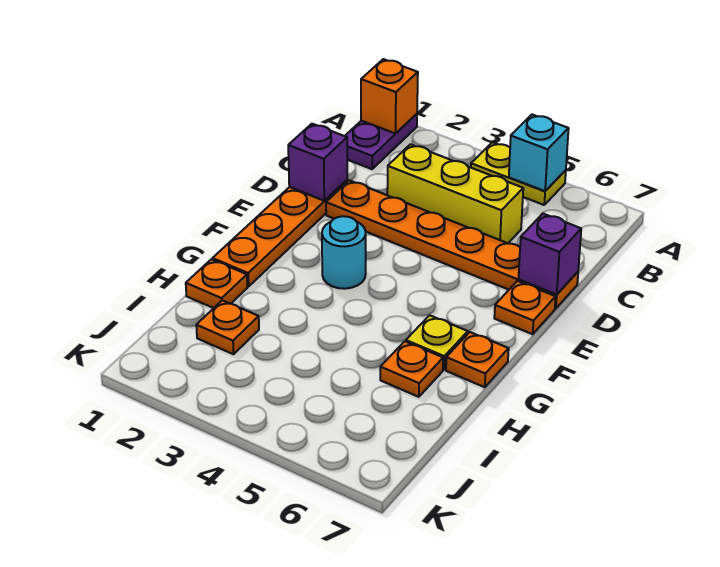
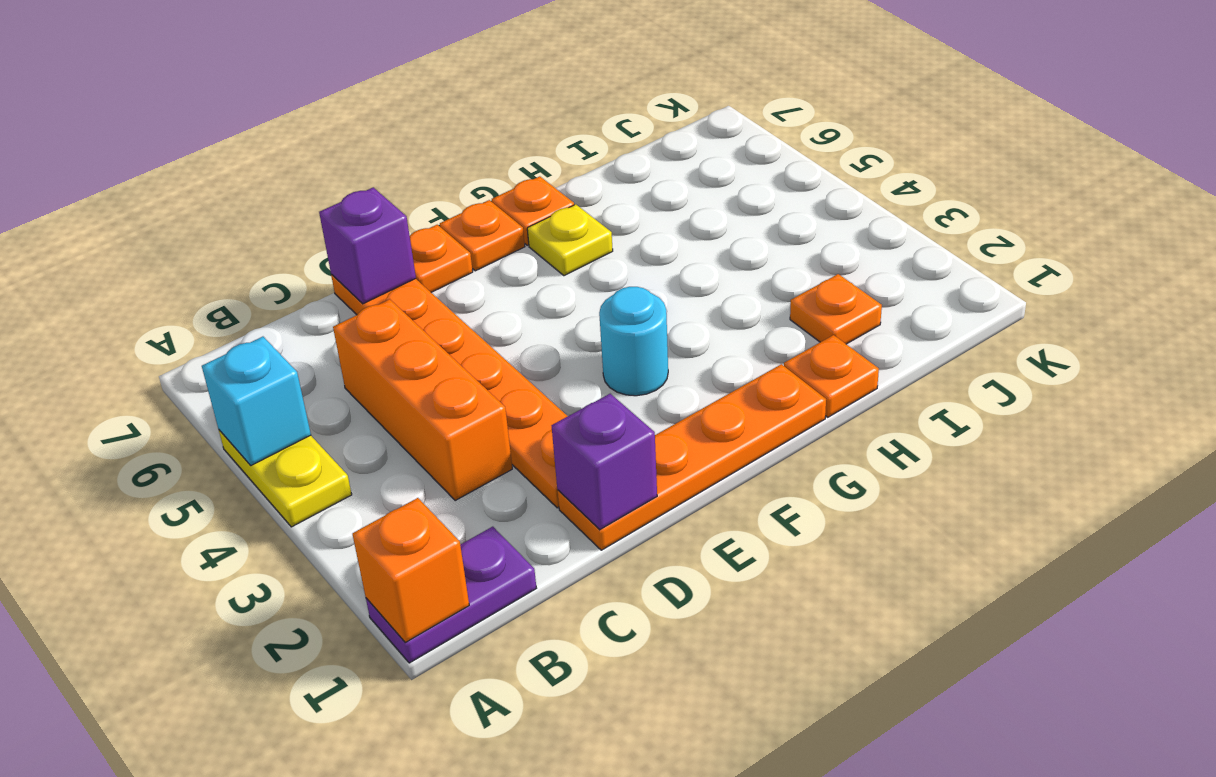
yellow brick C3:C5 level 1 -> orange brick C3:C5 level 1
orange plate H6 level 1 -> orange plate F7 level 1

